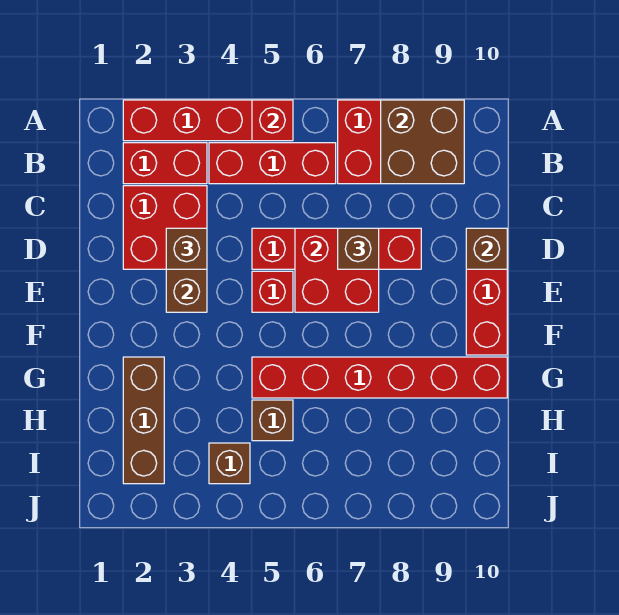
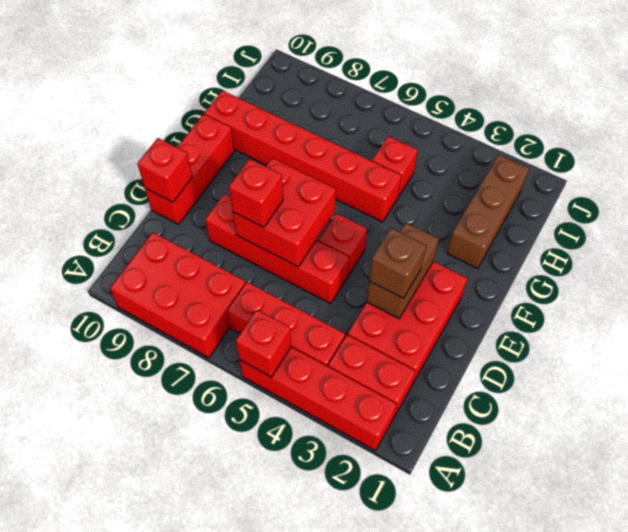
brown brick A8:B9 level 2 -> none
red brick C2:D3 level 1 -> red brick C2:E3 level 1
brown brick D7 level 3 -> red brick D7 level 3
brown brick D10 level 2 -> red brick D10 level 2
brown brick H5 level 1 -> red brick H5 level 1
brown brick I4 level 1 -> none

